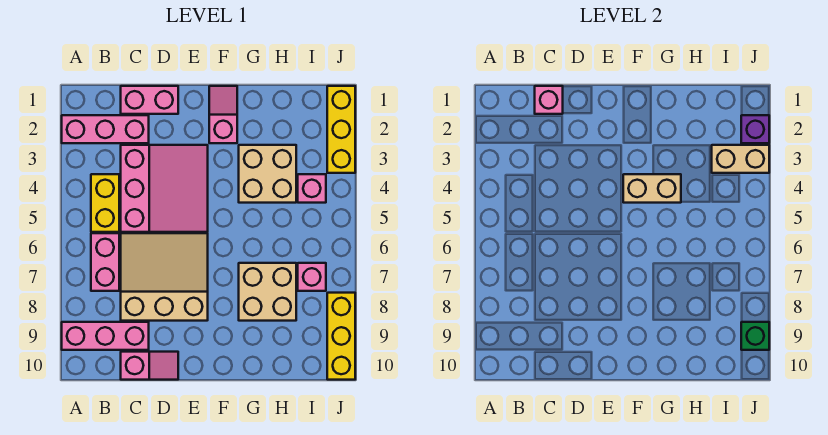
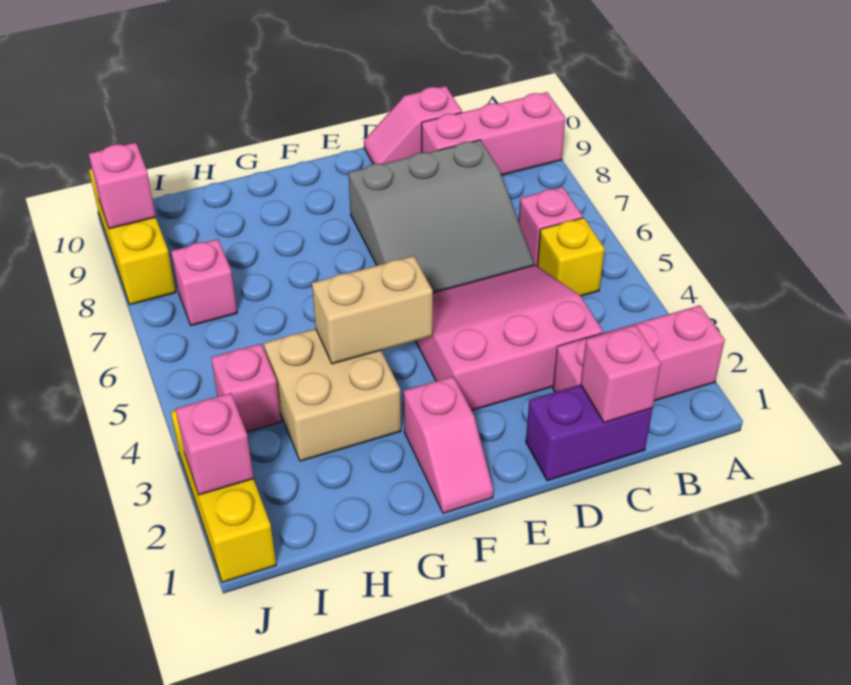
yellow brick B4:B5 level 1 -> yellow brick B5 level 1
pink brick B6:B7 level 1 -> pink brick B6 level 1
pink brick C1:D1 level 1 -> purple brick C1:D1 level 1
pink slope C3:E5 level 1 top C -> pink slope C3:E5 level 1 top 3
tan slope C6:E8 level 1 top 8 -> grey slope C6:E8 level 1 top 8
tan brick G7:H8 level 1 -> none
tan brick I3:J3 level 2 -> none
purple brick J2 level 2 -> pink brick J2 level 2
green brick J9 level 2 -> pink brick J9 level 2

